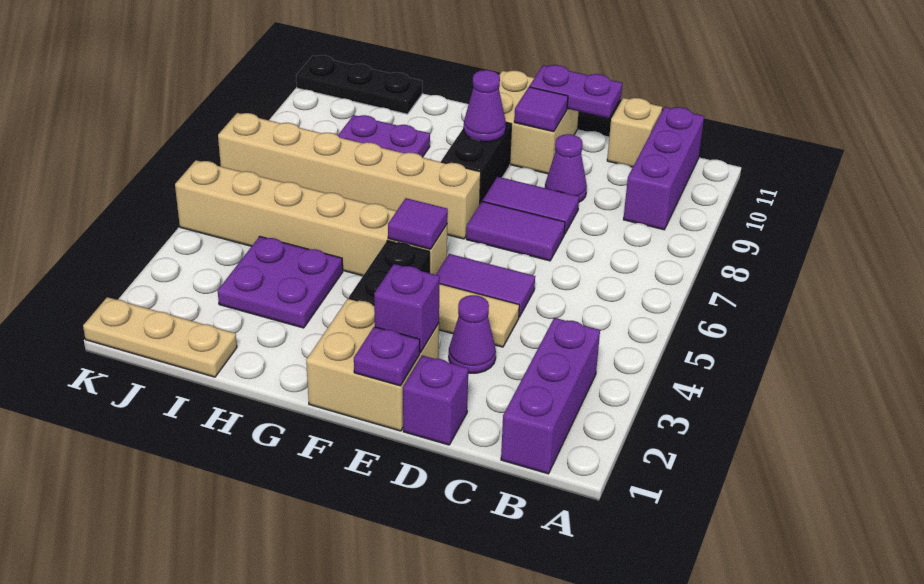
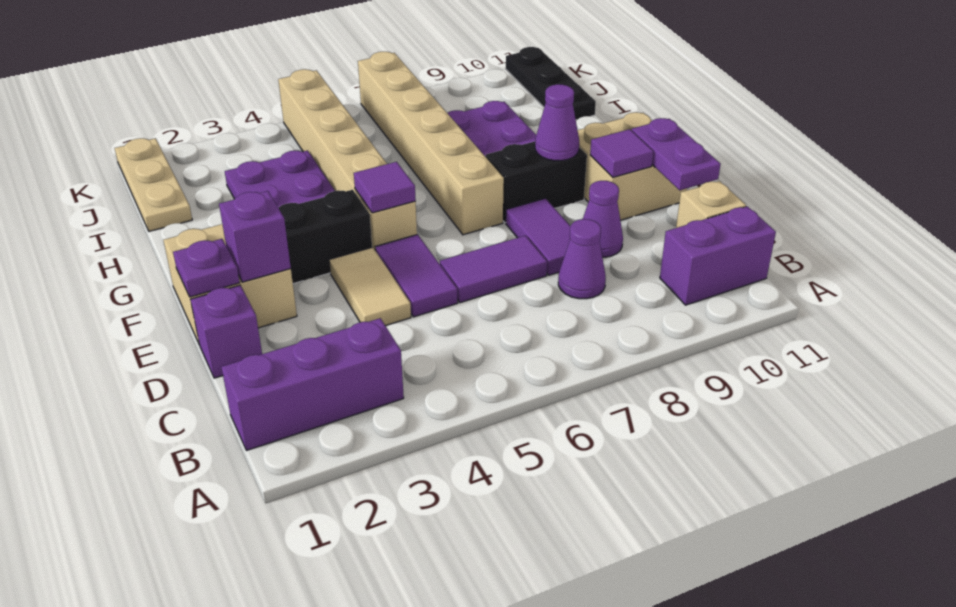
purple brick B9:B11 level 1 -> purple brick B10:B11 level 1
purple cone D3 level 1 -> purple cone C8 level 1
purple tile D7:E7 level 1 -> purple tile D6:D7 level 1

